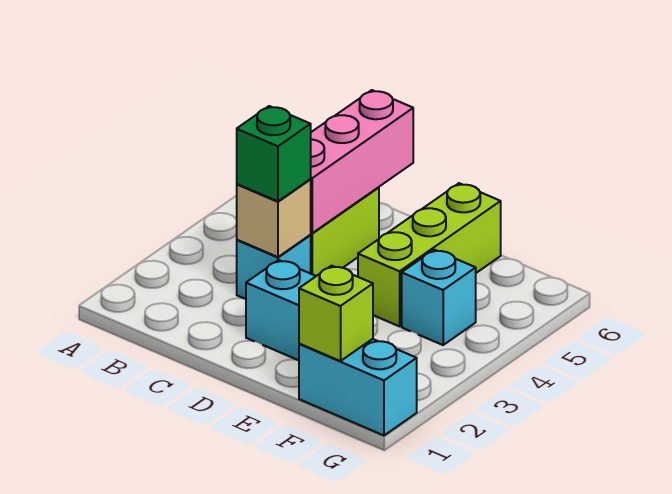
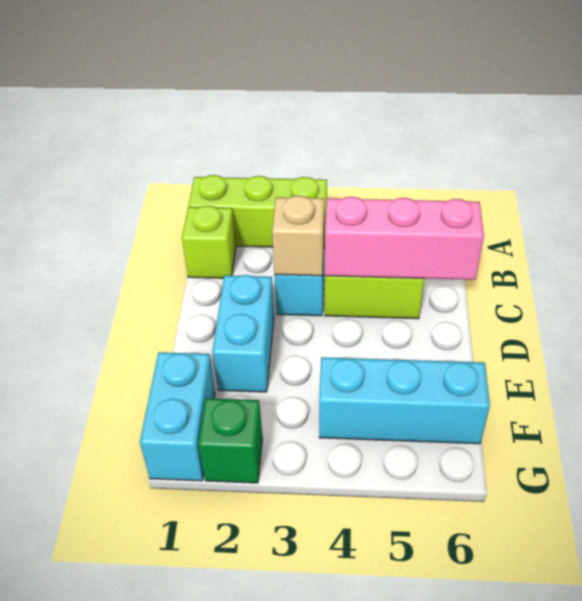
green brick C3 level 3 -> green brick G2 level 1
lime brick E4:E6 level 1 -> lime brick A1:A3 level 1
lime brick F1 level 2 -> lime brick B1 level 1
cyan brick F4 level 1 -> cyan brick F4:F6 level 1

